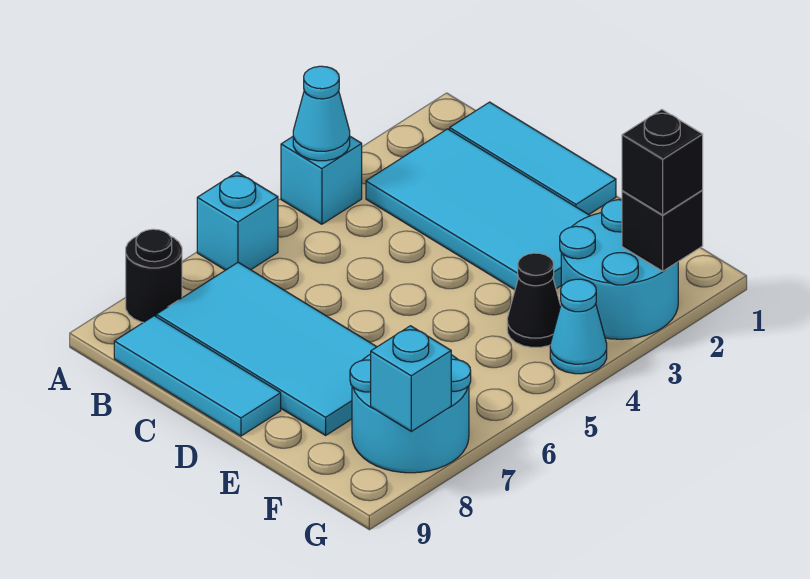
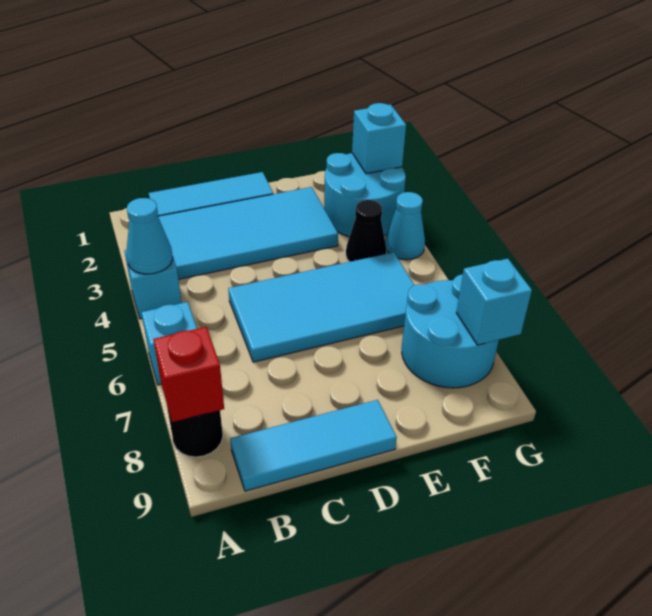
none -> red brick A8 level 2
cyan tile B7:E8 level 1 -> cyan tile C5:F6 level 1
black brick G2 level 2 -> cyan brick G2 level 2
black brick G2 level 3 -> none

